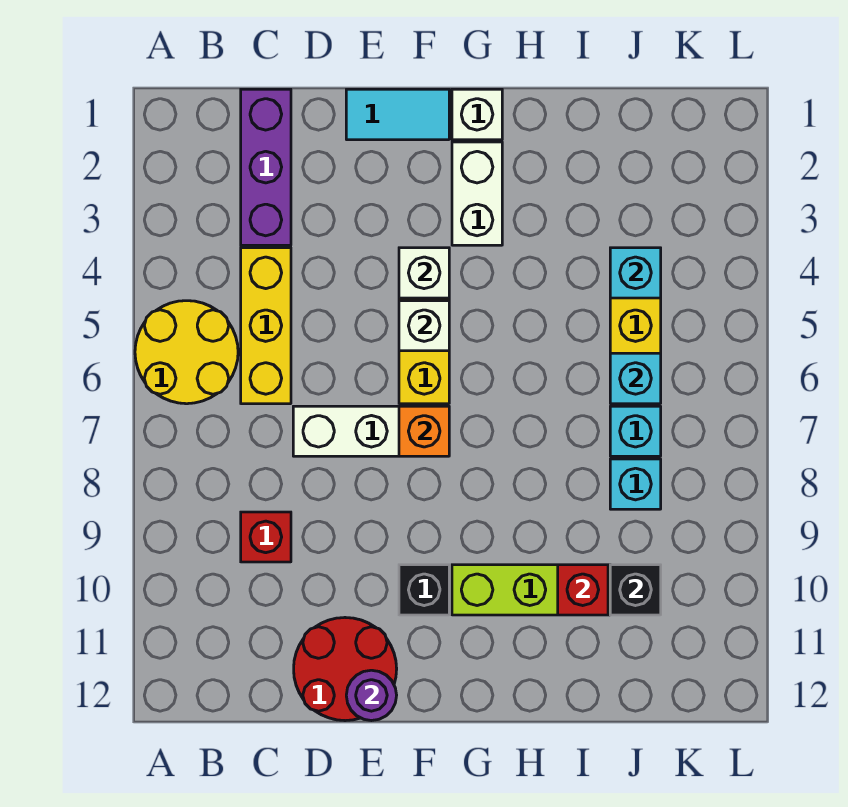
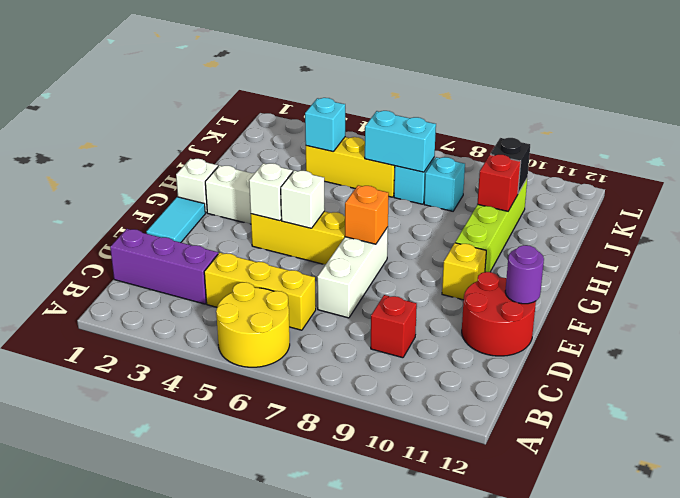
black brick F10 level 1 -> yellow brick F10 level 1
cyan brick J6 level 2 -> cyan brick J6:J7 level 2

